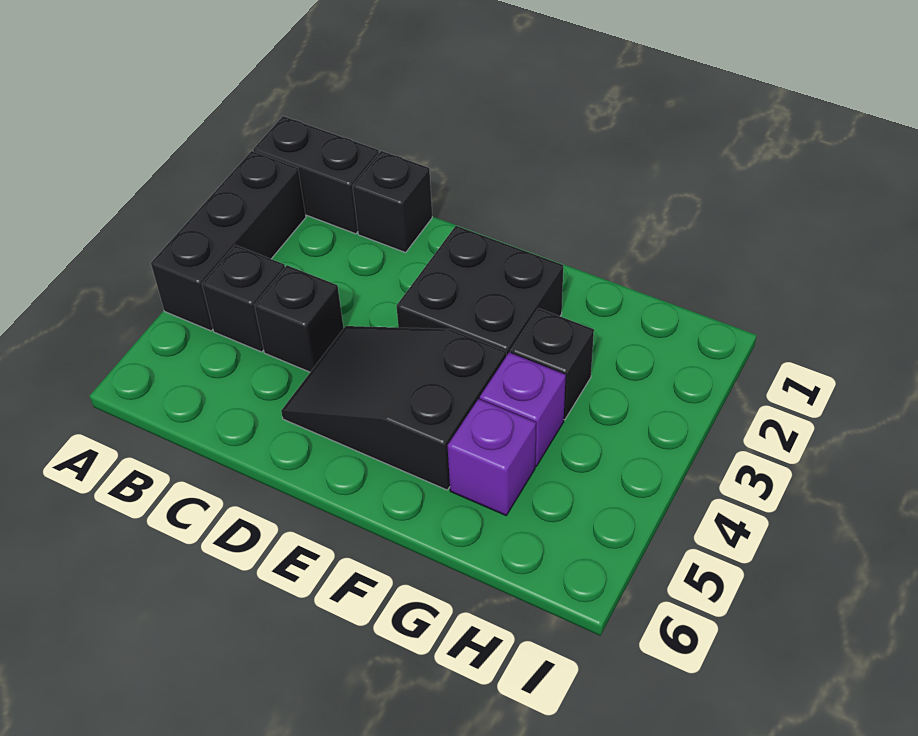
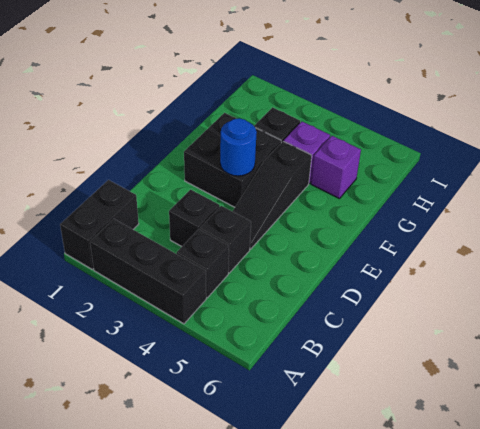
black brick C1 level 1 -> black brick C3 level 1
black slope D4:F5 level 1 top F -> black slope D4:F4 level 1 top F
none -> blue round brick E3 level 2

